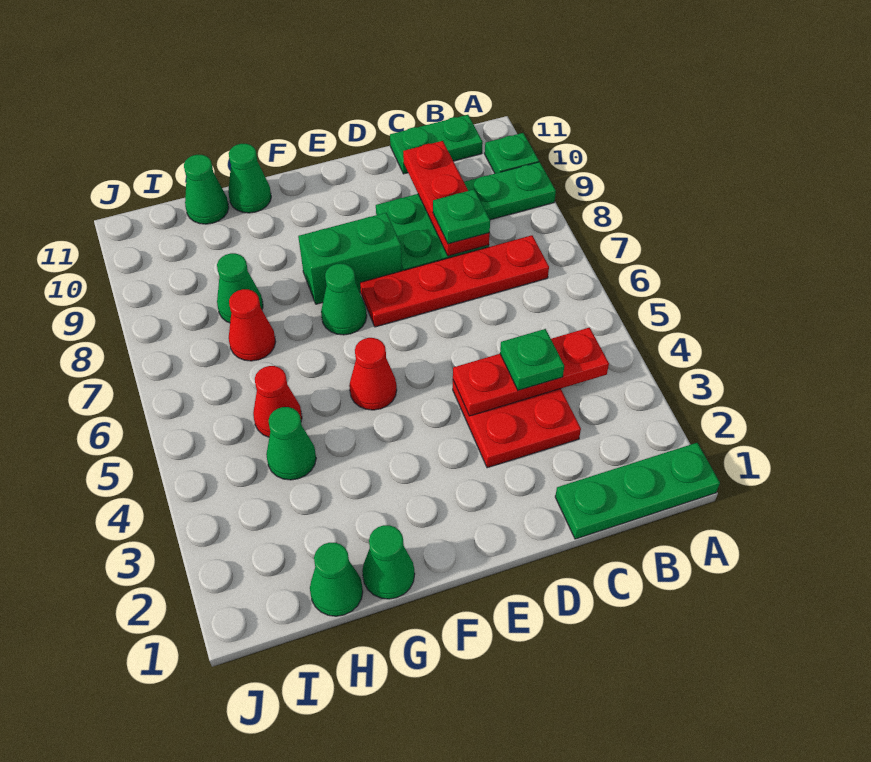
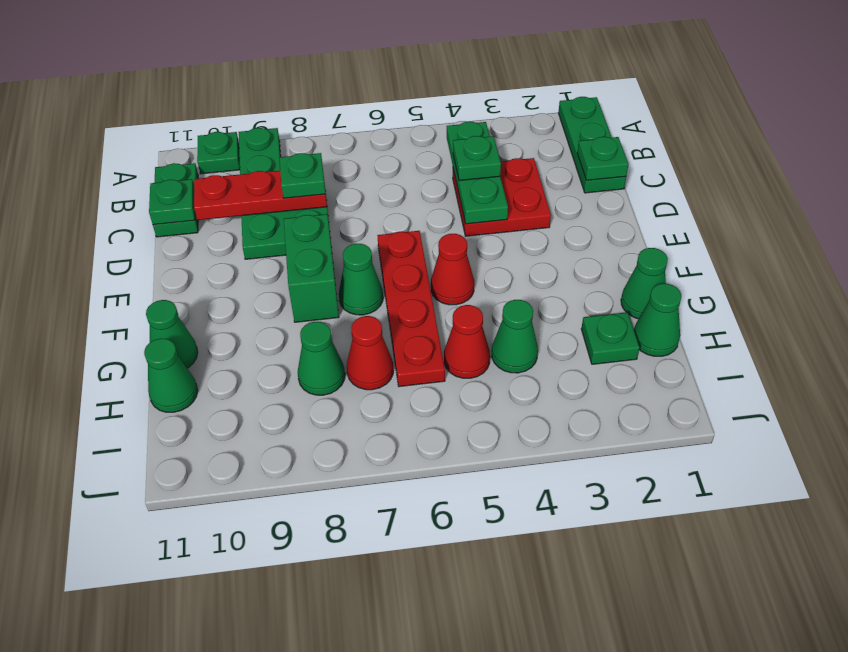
red plate B4:D4 level 2 -> green plate B4:D4 level 2
red plate B7:E7 level 1 -> red plate E6:H6 level 1
none -> green plate C1 level 2
none -> green plate C11 level 2
none -> green plate H2 level 1

